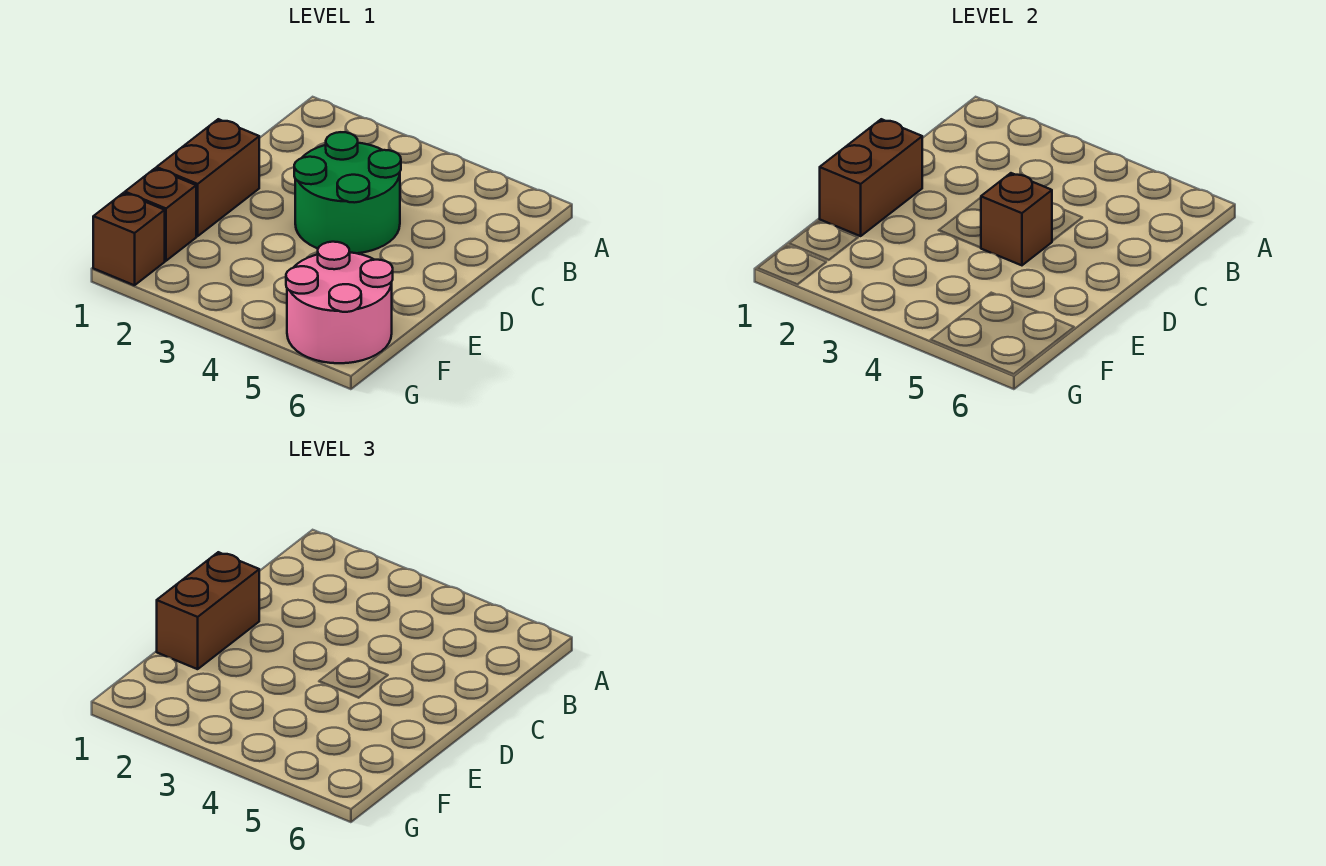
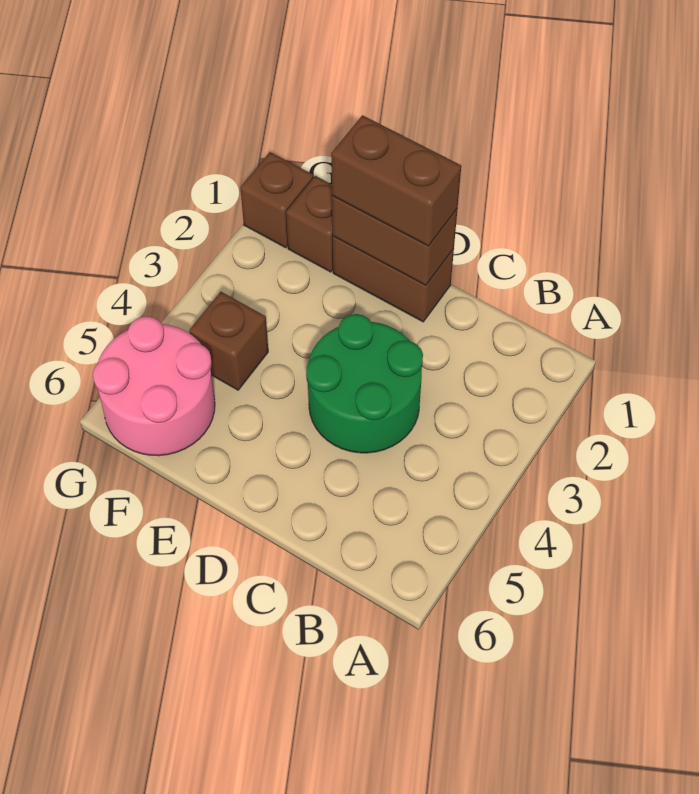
brown brick D4 level 2 -> brown brick F4 level 1

